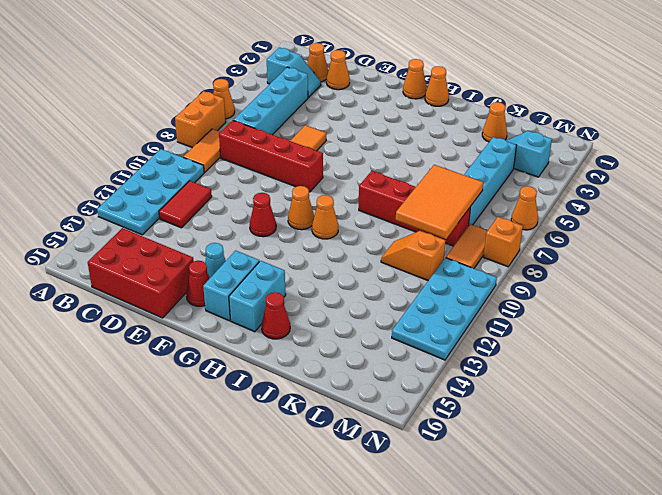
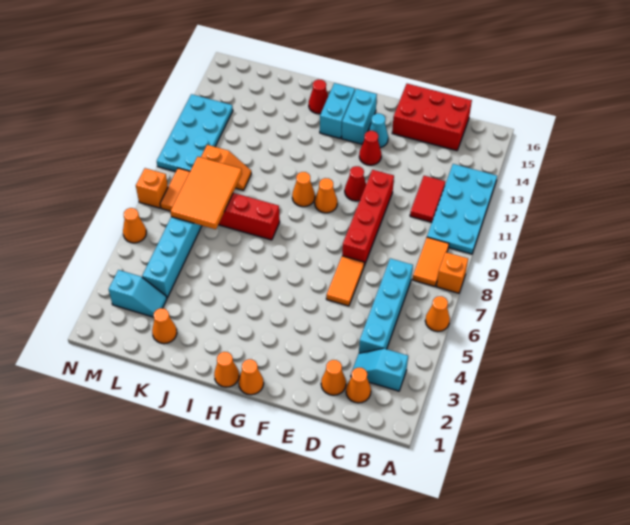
orange brick A7:A8 level 1 -> orange brick A8 level 1
red brick C8:F8 level 1 -> red brick E8:E11 level 1
red cone F15 level 1 -> red cone F13 level 1

